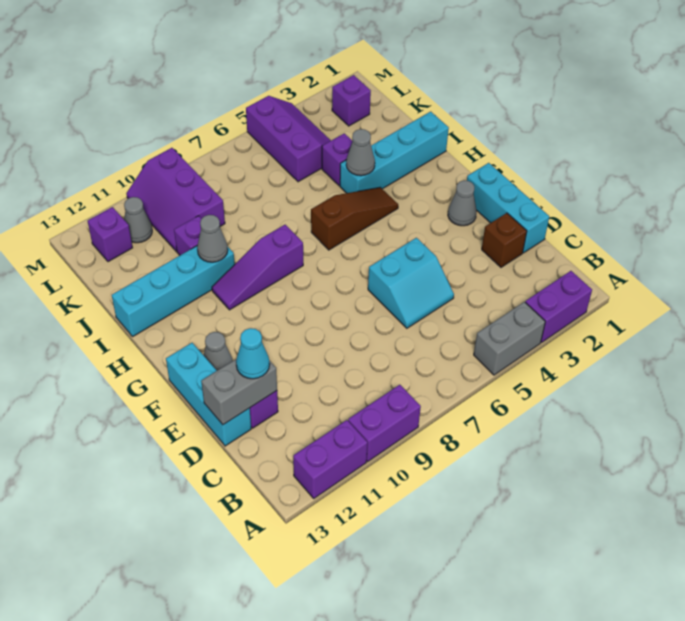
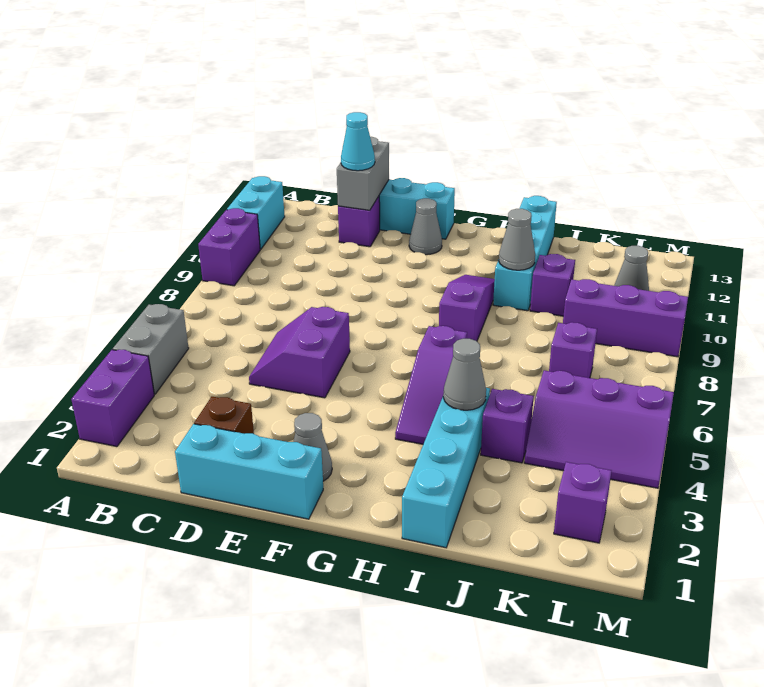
purple brick A11:A12 level 1 -> cyan brick A11:A12 level 1
cyan slope D5:E6 level 1 top E -> purple slope D5:E6 level 1 top E
brown slope H4:H6 level 1 top 6 -> purple slope H4:H6 level 1 top 6
purple brick L12 level 1 -> purple brick K7 level 1

